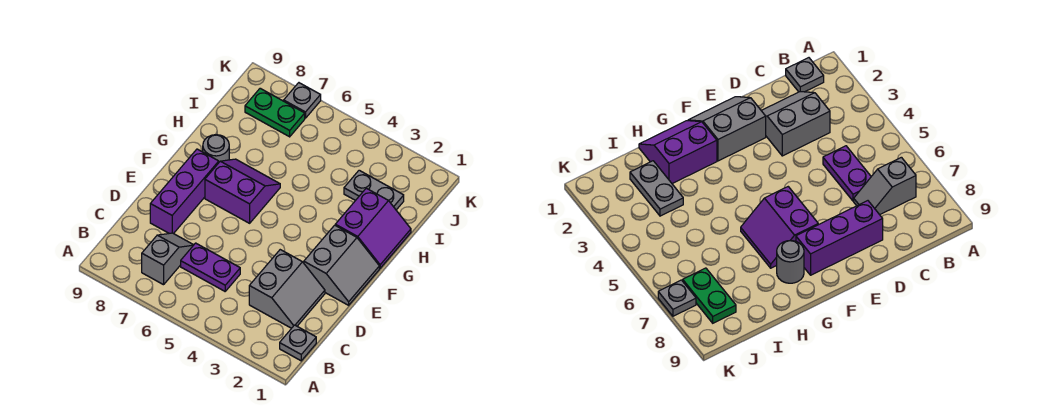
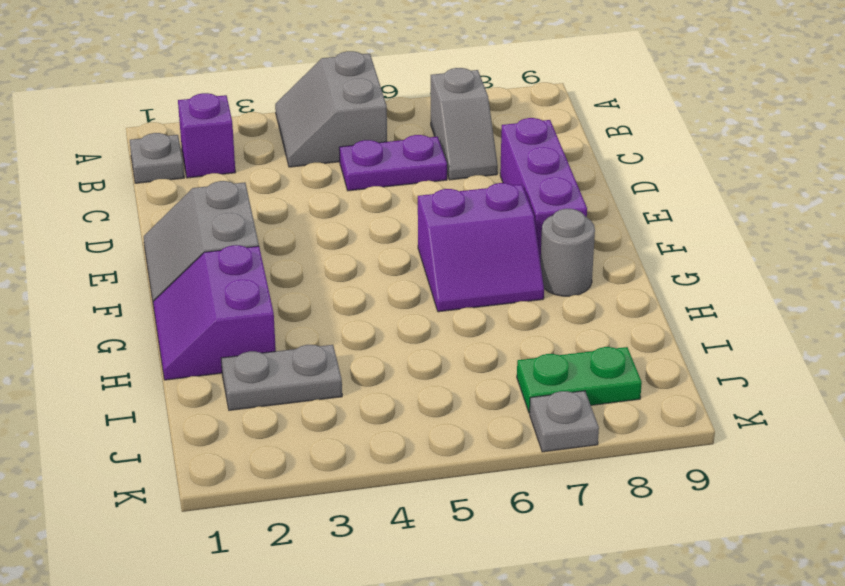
none -> purple brick B2 level 1
grey slope C2:D3 level 1 top 3 -> grey slope A4:B5 level 1 top 5

